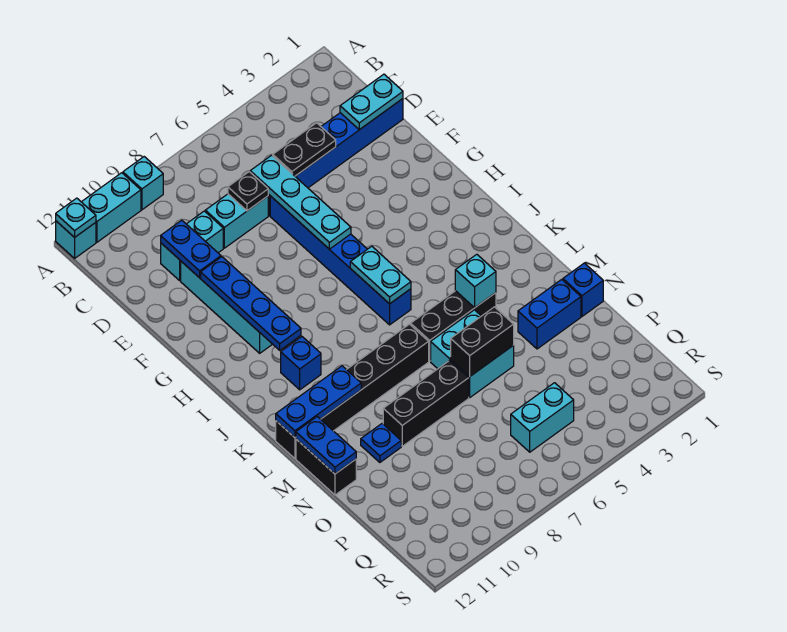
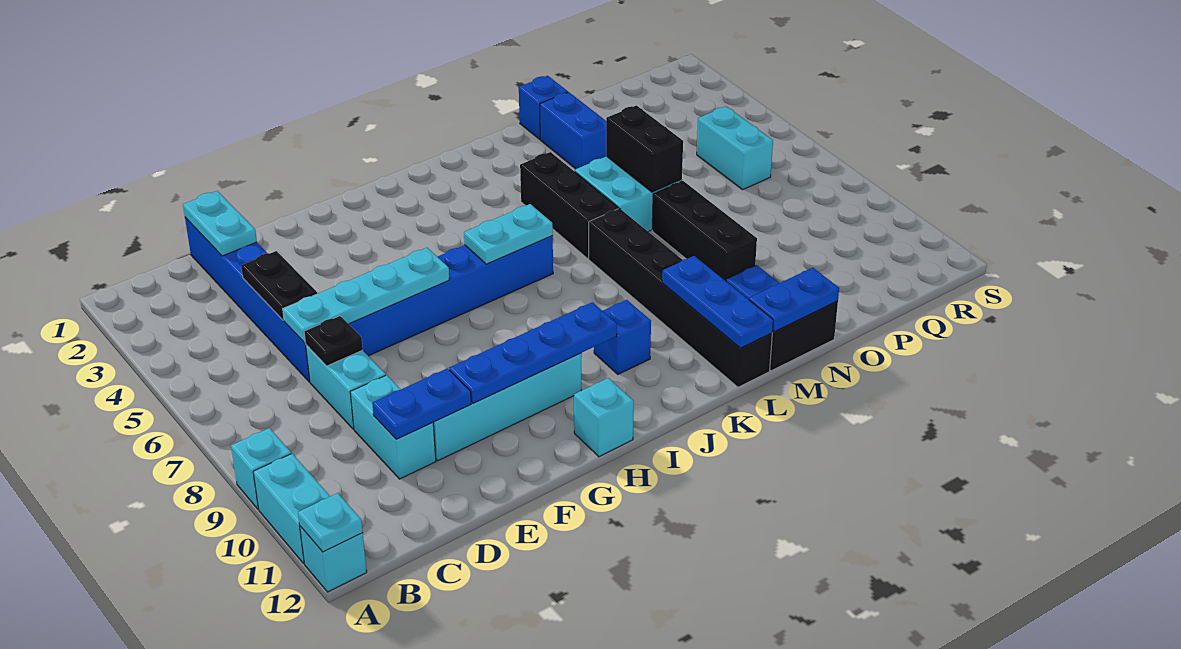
cyan brick L4 level 2 -> cyan brick H12 level 1

